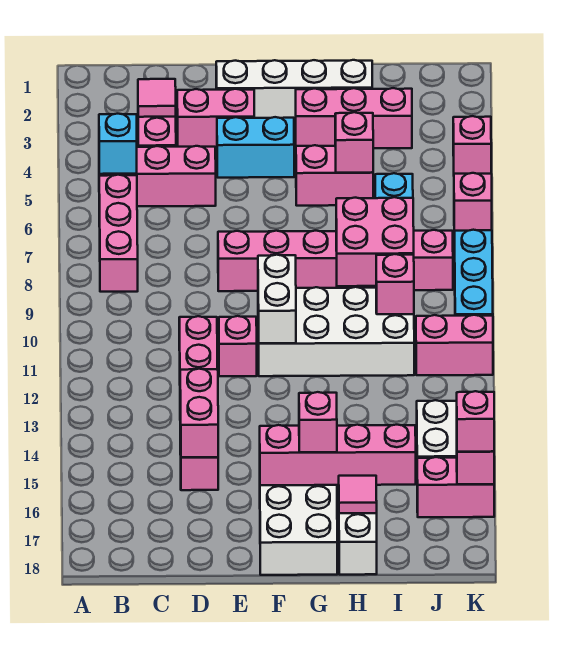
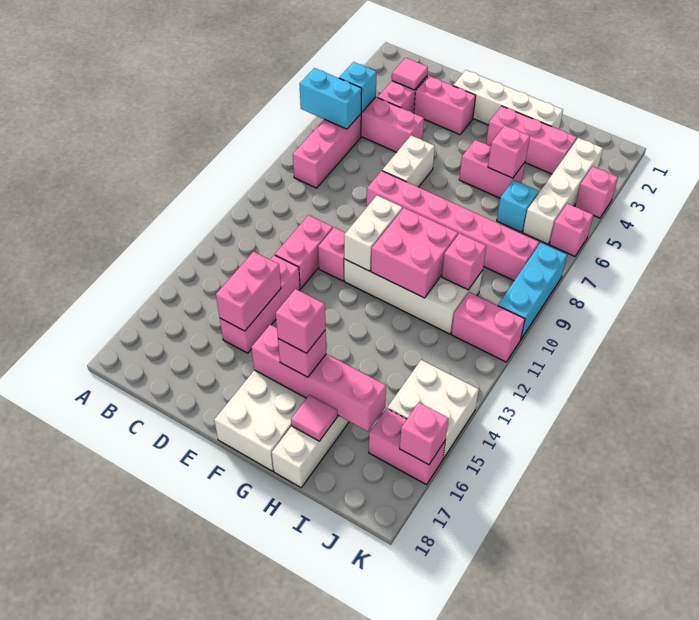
cyan brick E4:F4 level 1 -> cyan brick A6:B6 level 2
none -> white brick E6:E7 level 1
pink brick H8:I9 level 2 -> pink brick G10:H11 level 2
none -> white brick J3:J6 level 1
pink brick K16 level 3 -> pink brick G16 level 4

